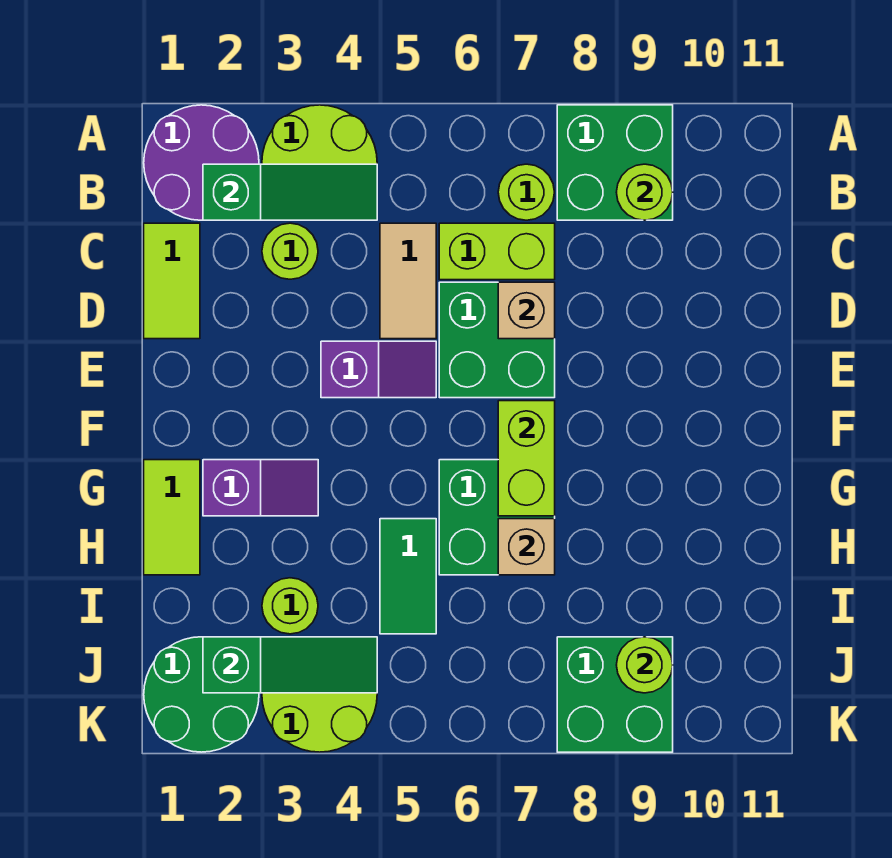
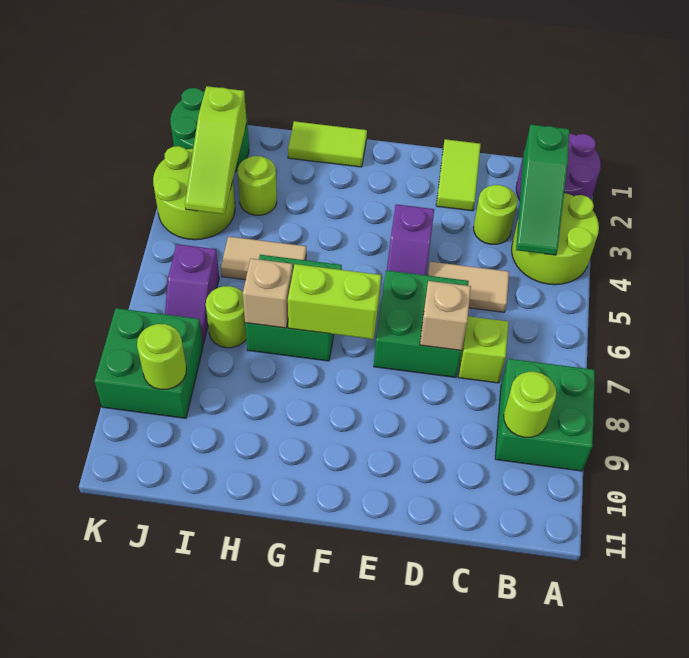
lime round brick B7 level 1 -> lime round brick I7 level 1
lime tile C1:D1 level 1 -> lime tile D1:D2 level 1
lime brick C6:C7 level 1 -> lime brick C7 level 1
purple slope G2:G3 level 1 top 2 -> purple slope J6:J7 level 1 top 6
green tile H5:I5 level 1 -> tan tile H5:I5 level 1
green slope J2:J4 level 2 top 2 -> lime slope J2:J4 level 2 top 2

